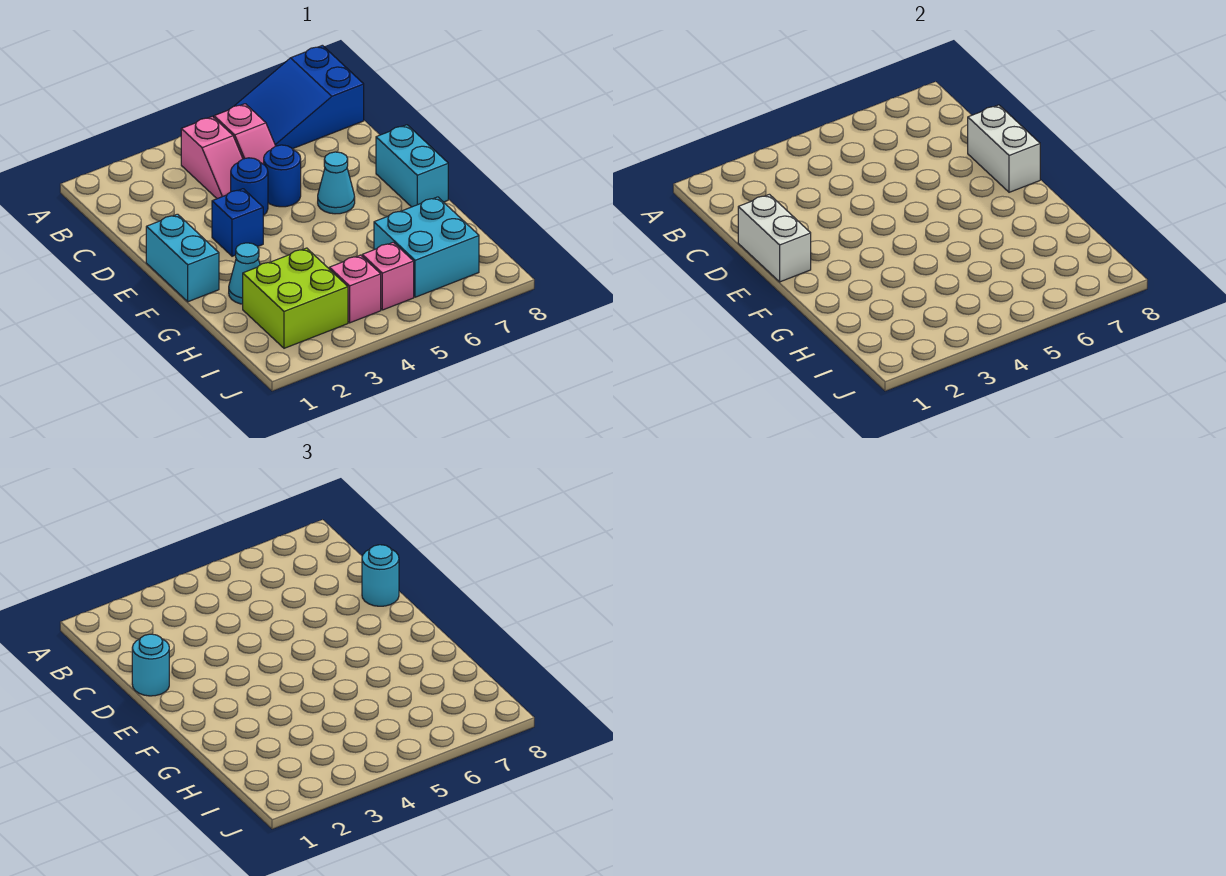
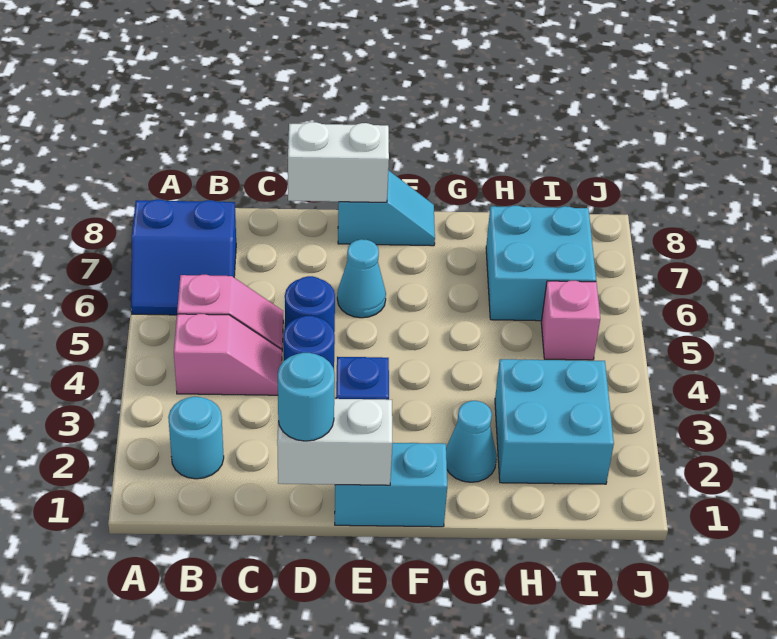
blue slope A6:B8 level 1 top 8 -> blue slope A6:B7 level 1 top 7
cyan round brick D8 level 3 -> cyan round brick B2 level 1
cyan brick E8:F8 level 1 -> cyan slope E8:F8 level 1 top E
lime brick H2:I3 level 1 -> cyan brick H2:I3 level 1
pink brick I4 level 1 -> none

